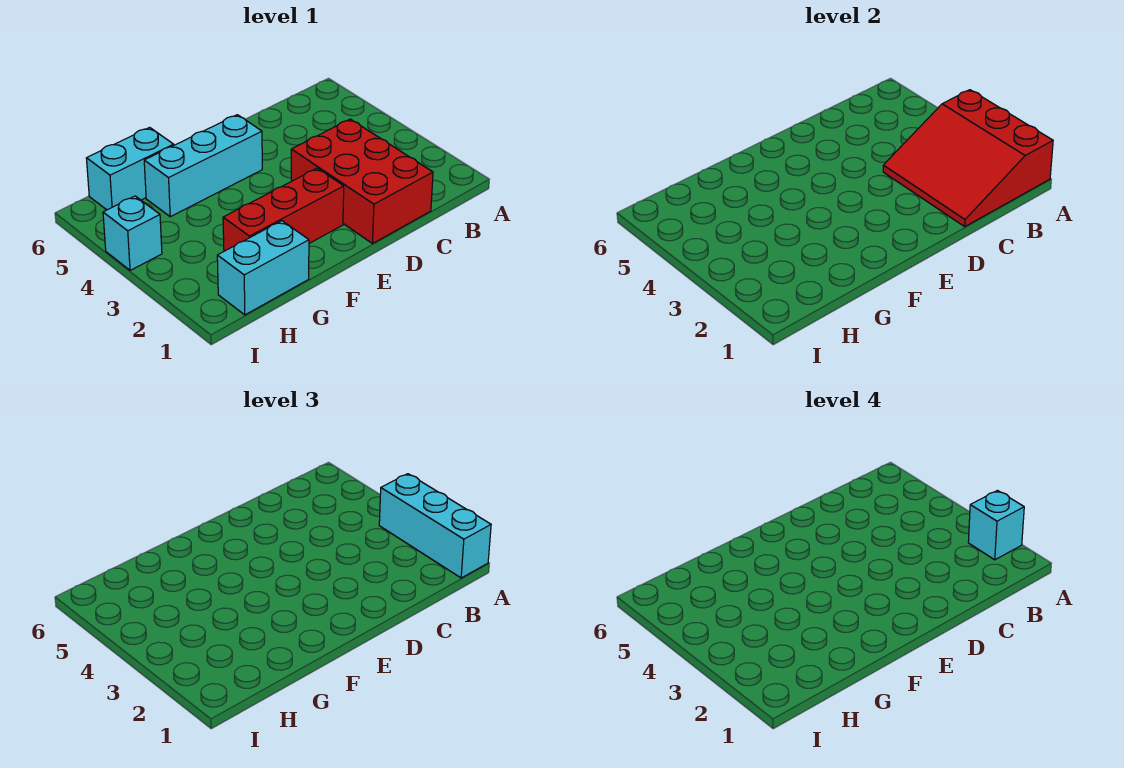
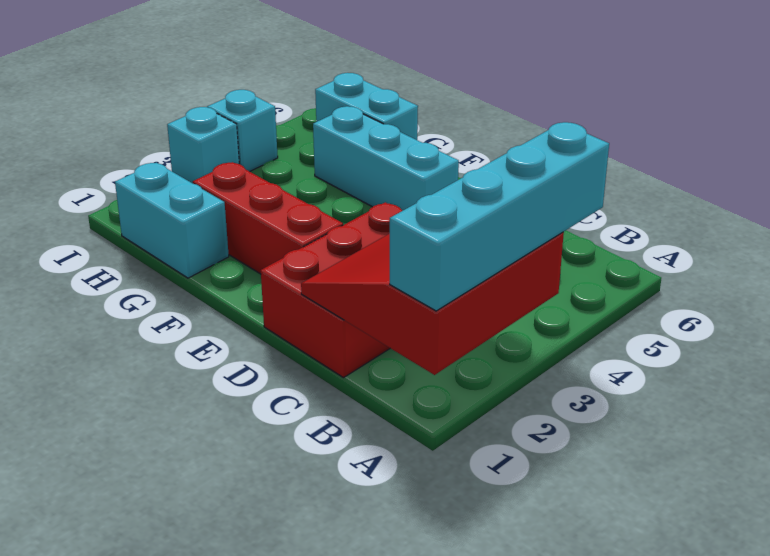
cyan brick A1:A3 level 3 -> cyan brick A1:A4 level 3
cyan brick A2 level 4 -> cyan brick I3 level 1

